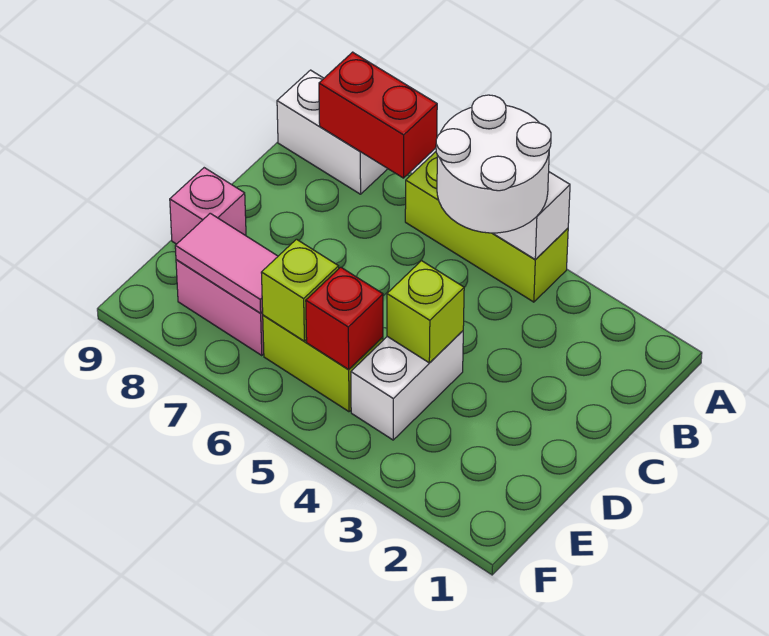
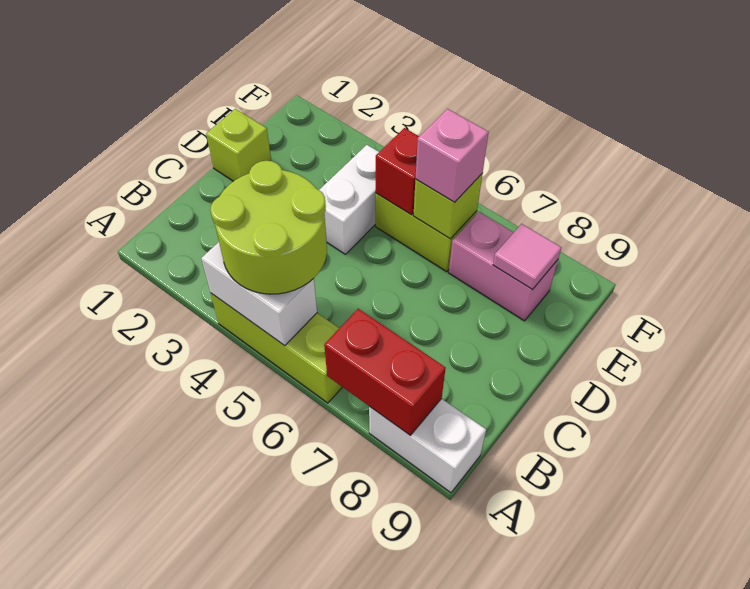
white round brick A4:B5 level 3 -> lime round brick A4:B5 level 3
lime brick D4 level 2 -> lime brick D1 level 1
pink brick D9 level 1 -> pink brick E6 level 3
pink tile E7:E8 level 2 -> pink tile E8 level 2

